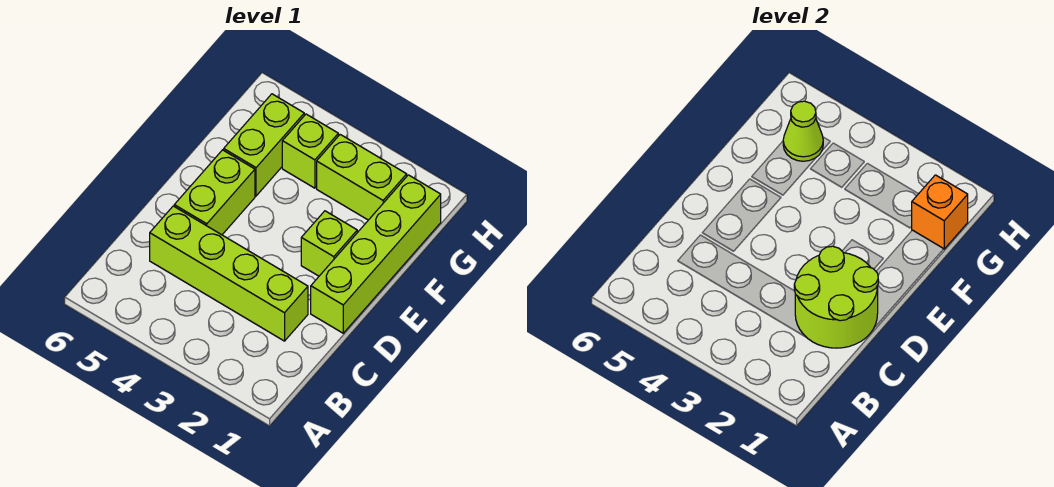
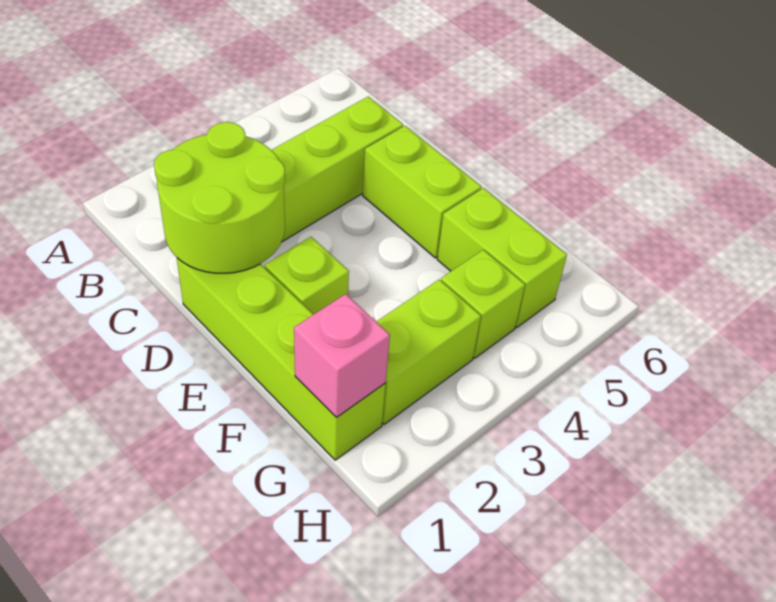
orange brick G1 level 2 -> pink brick G1 level 2
lime cone G5 level 2 -> none

